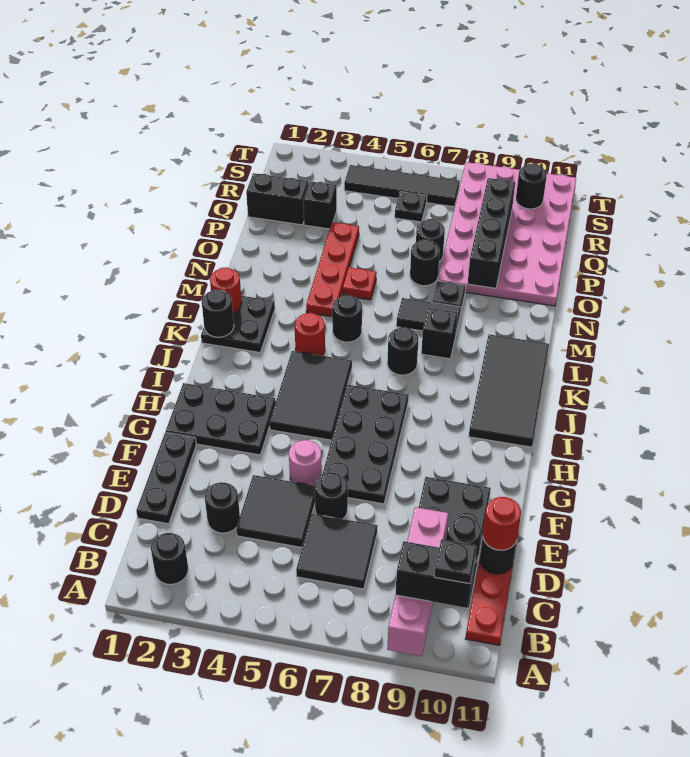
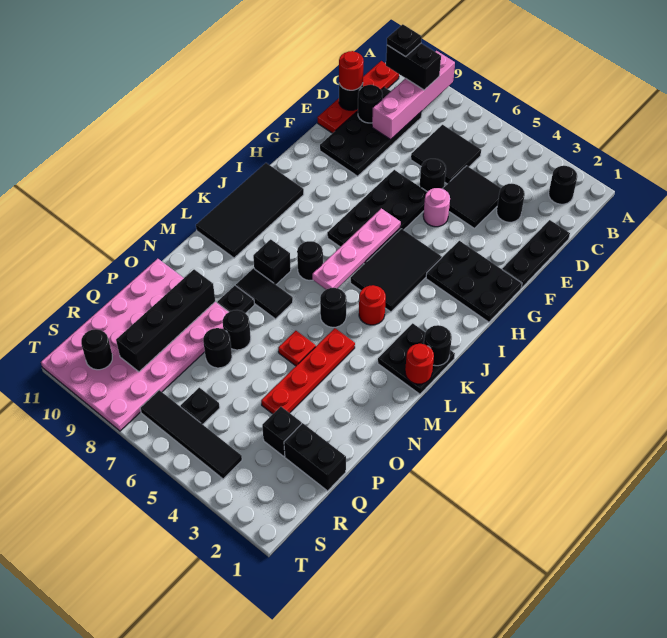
none -> pink plate H6:K6 level 2

